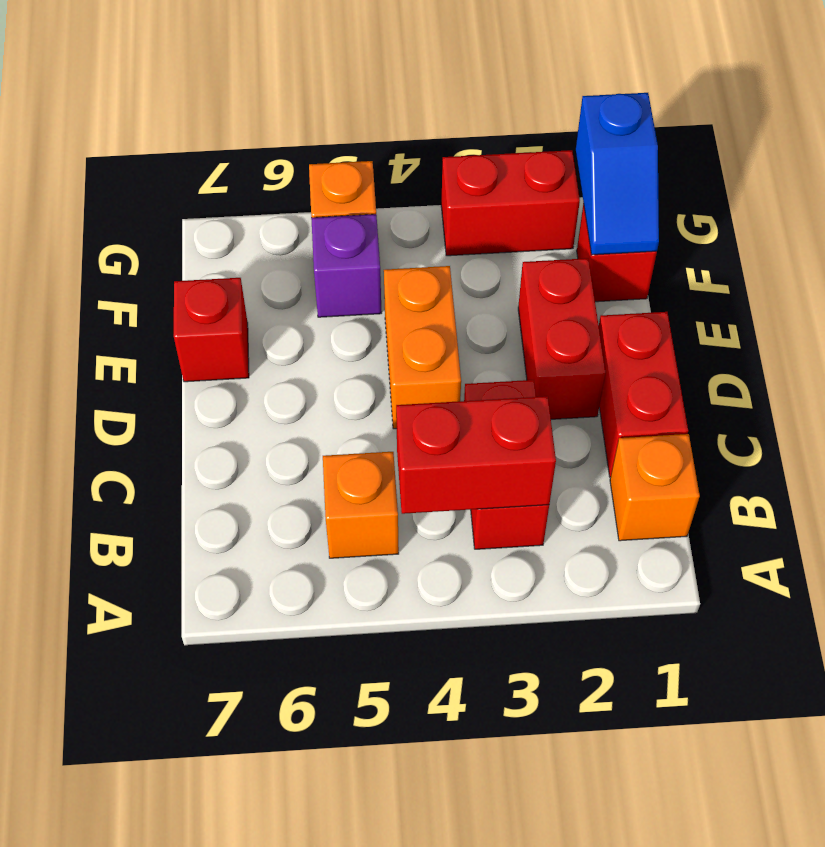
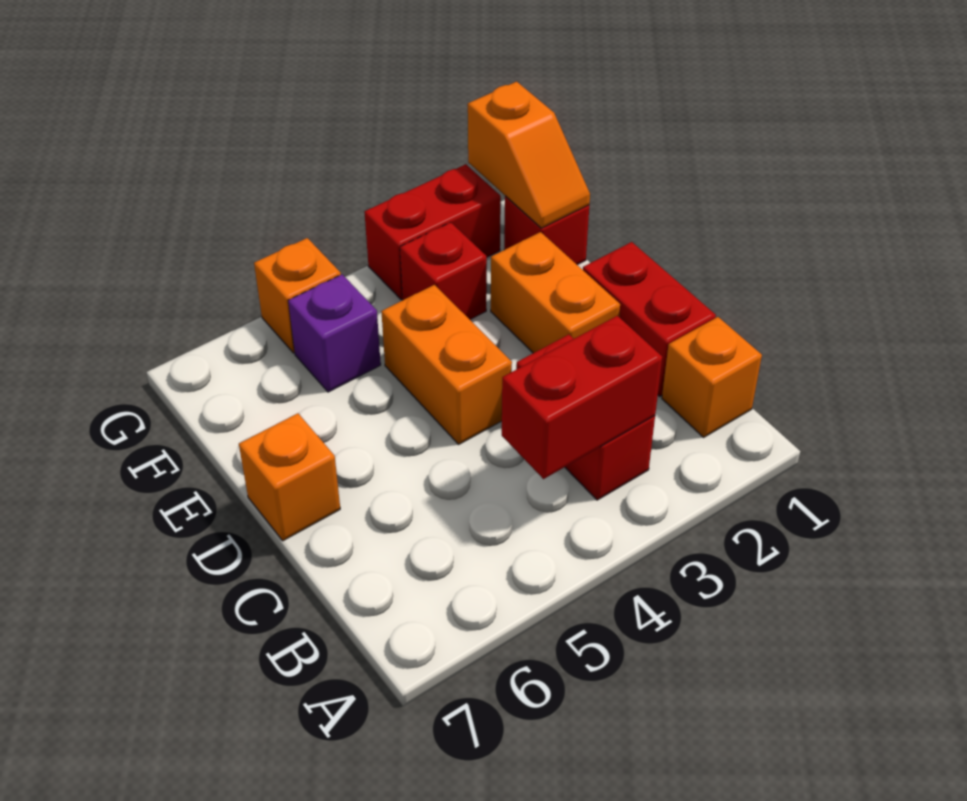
orange brick B5 level 1 -> orange brick D7 level 1
red brick D2:E2 level 1 -> orange brick D2:E2 level 1
red brick E7 level 1 -> red brick F3 level 1
blue slope F1:G1 level 2 top G -> orange slope F1:G1 level 2 top G

